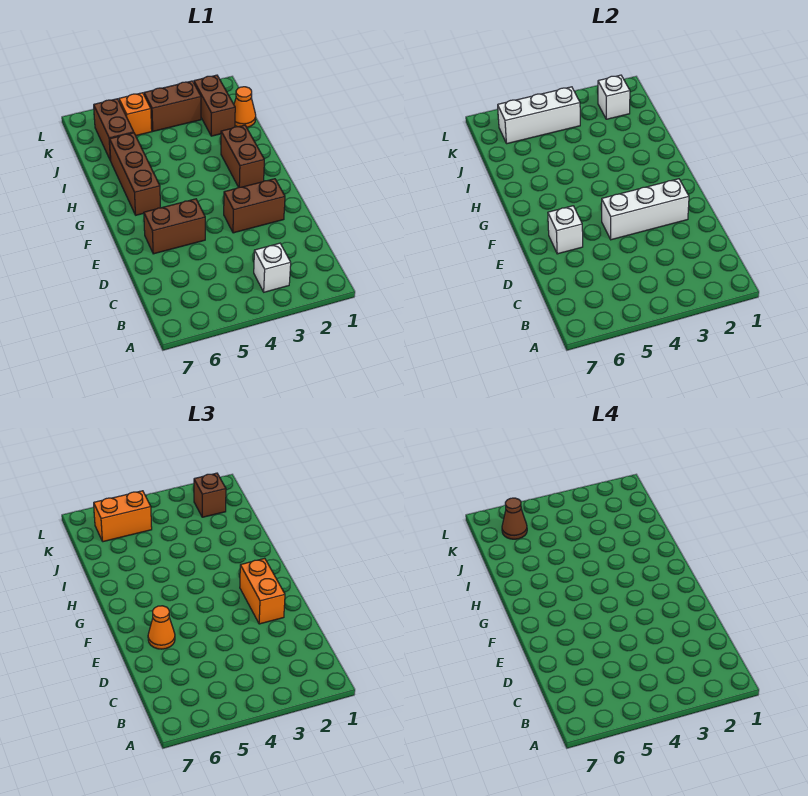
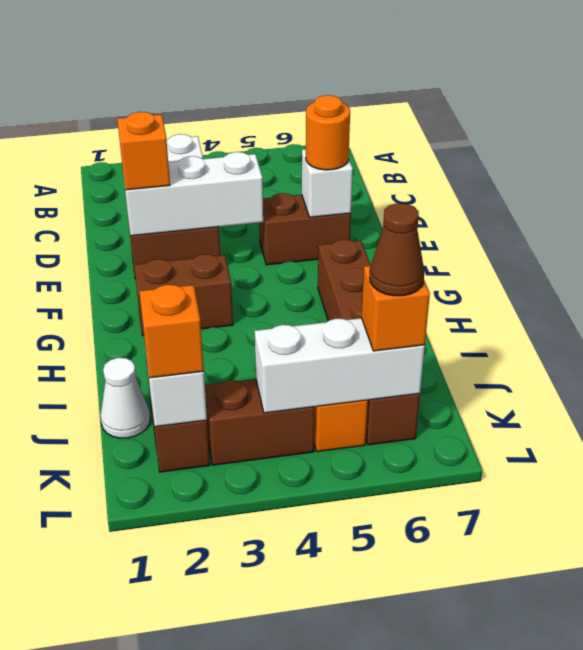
orange brick E2:F2 level 3 -> orange brick E2 level 3
orange cone E6 level 3 -> orange round brick E6 level 3
brown brick G2:H2 level 1 -> brown brick G2:G3 level 1
orange cone J1 level 1 -> white cone J1 level 1
brown brick K2 level 3 -> orange brick K2 level 3
orange brick K5:K6 level 3 -> orange brick K6 level 3

